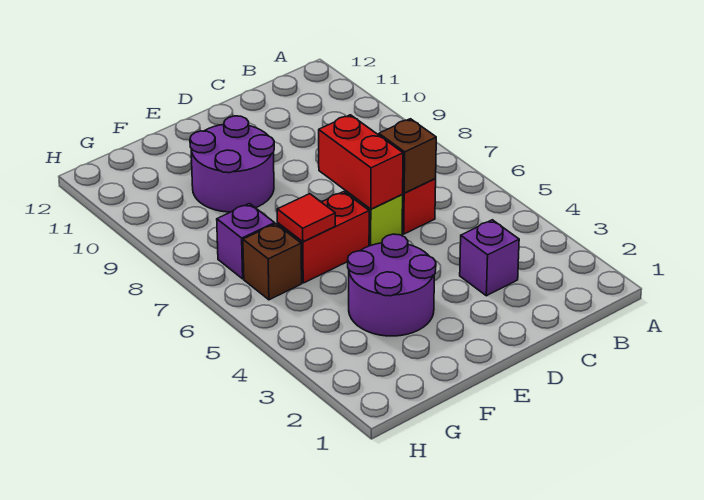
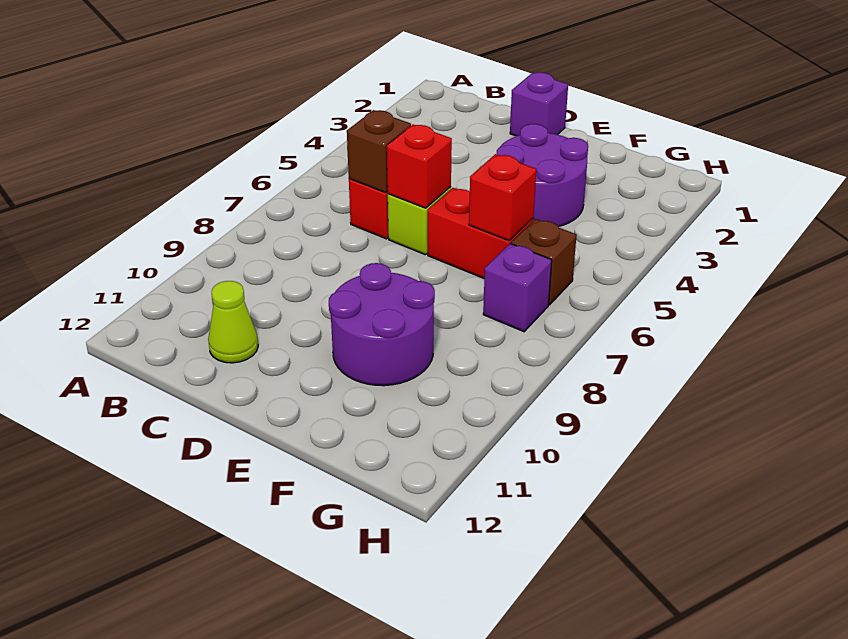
purple brick C3 level 1 -> purple brick D1 level 1
none -> lime cone C11 level 1
red brick D6:D7 level 2 -> red brick D6 level 2
red tile F6 level 2 -> red brick F6 level 2

